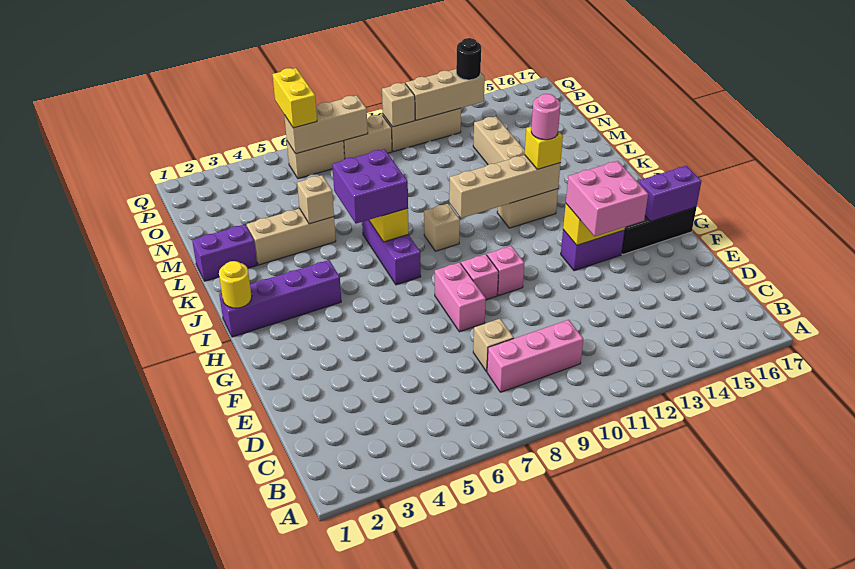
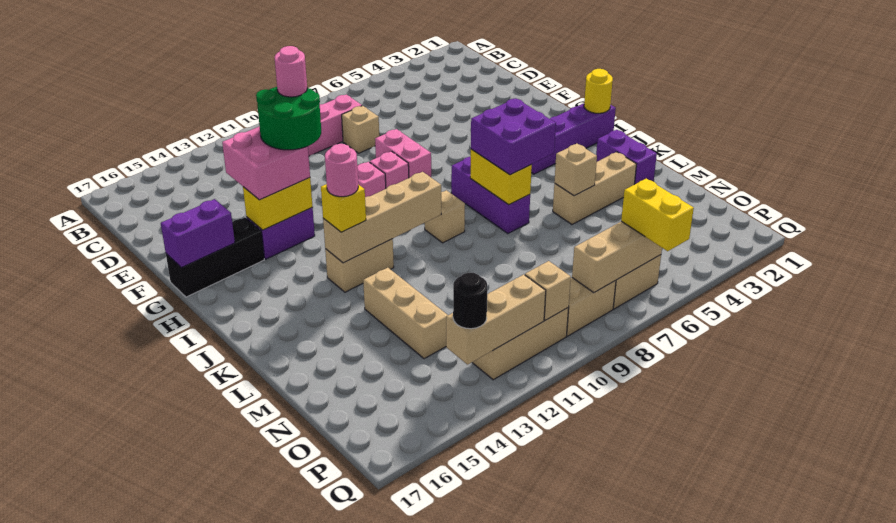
none -> green round brick F12:G13 level 4
none -> pink round brick F12 level 5
purple brick L1:L2 level 1 -> purple brick K2:L2 level 1

